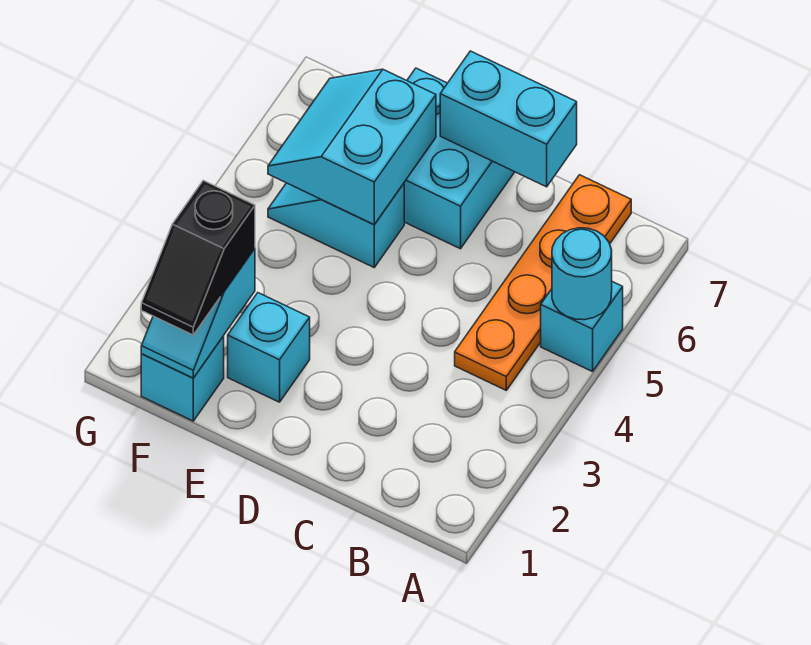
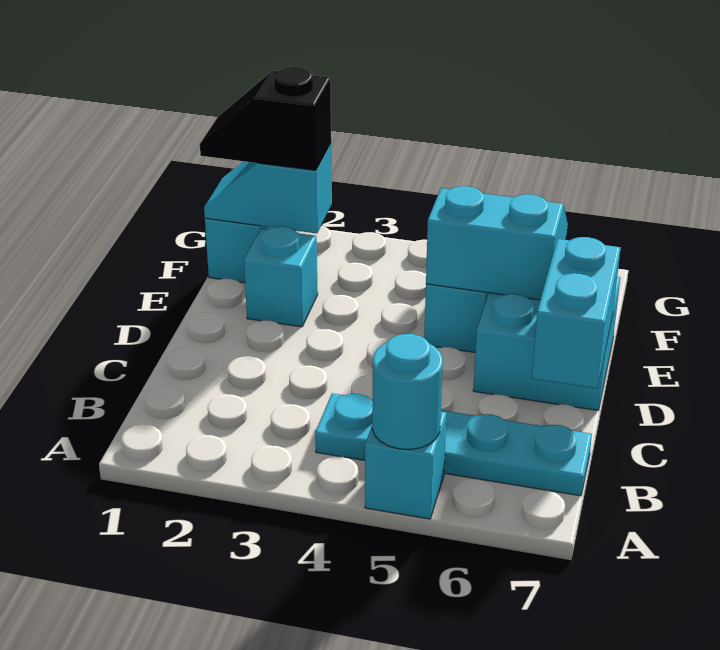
orange plate B4:B7 level 1 -> cyan plate B4:B7 level 1

